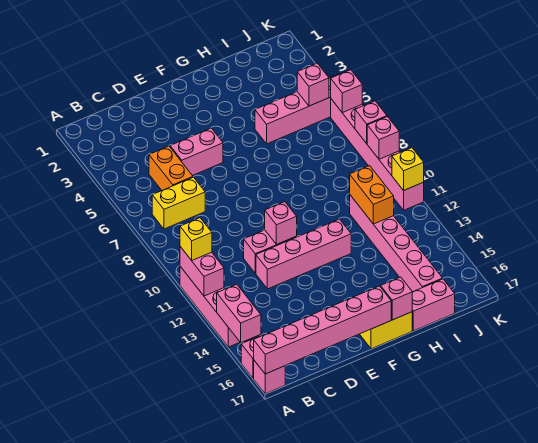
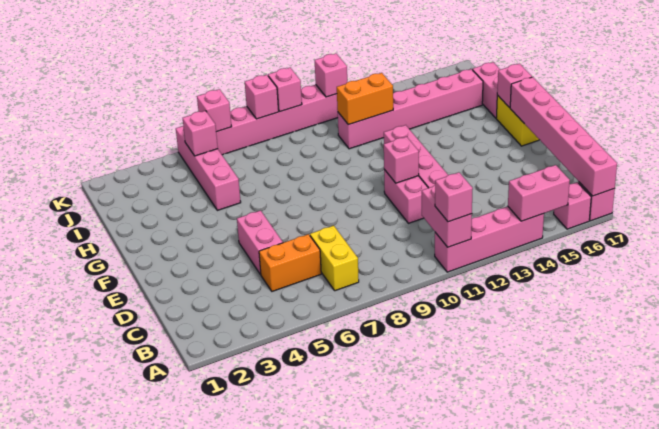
pink brick A11:A12 level 2 -> pink brick A11:B11 level 2
yellow brick A11 level 3 -> pink brick A11 level 3
yellow brick K11 level 2 -> pink brick K11 level 2

